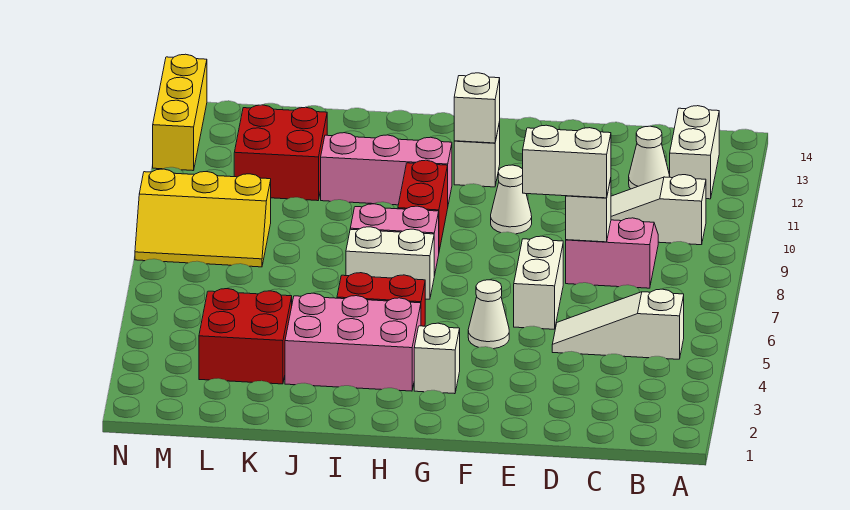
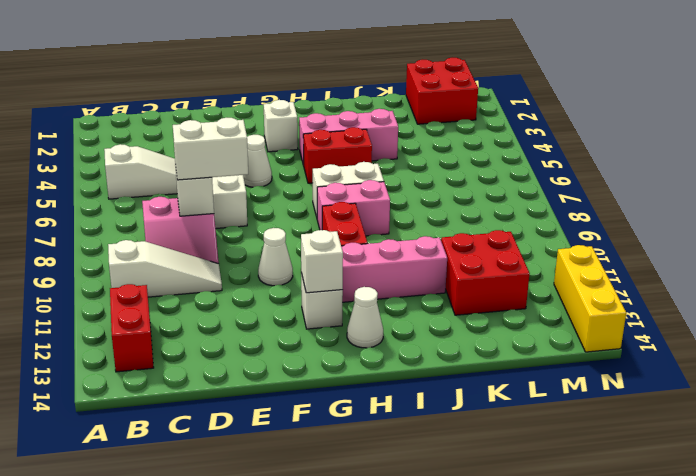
white brick B12:B13 level 1 -> red brick B12:B13 level 1
white cone C12 level 1 -> white cone H13 level 1
pink brick H3:J4 level 1 -> pink brick H4:J4 level 1
red brick K3:L4 level 1 -> red brick L1:M2 level 1
yellow slope L8:N9 level 1 top 9 -> none

